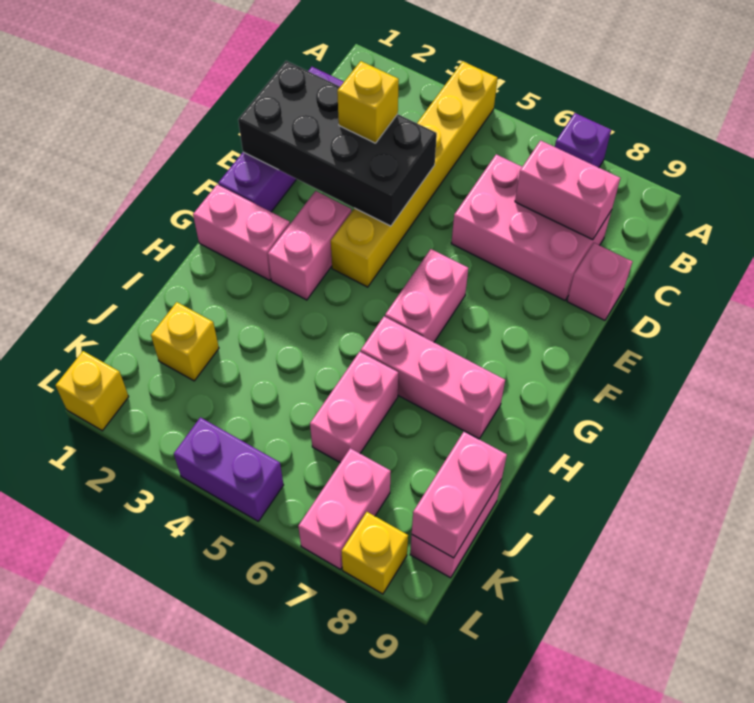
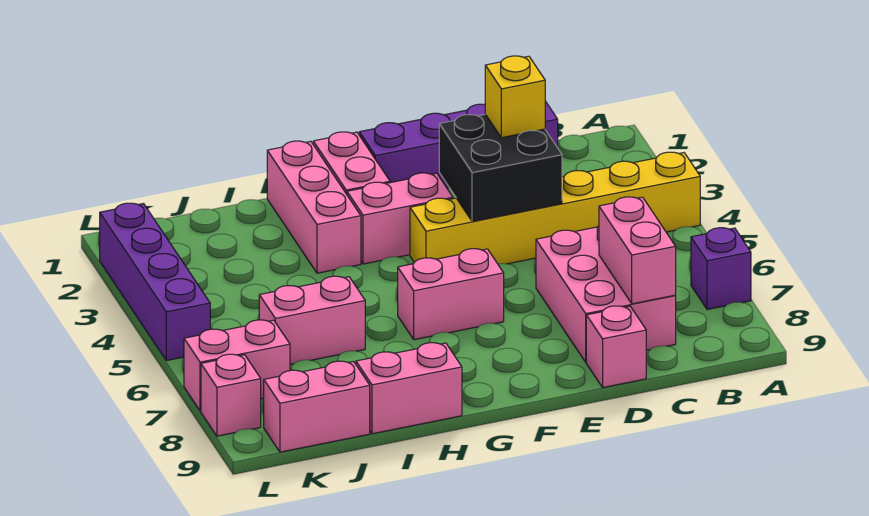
black brick D1:E4 level 2 -> black brick D3:E4 level 2
pink brick H6:H8 level 1 -> pink brick H1:H3 level 1
yellow brick J2 level 1 -> none
pink brick J9:K9 level 2 -> pink brick H9:I9 level 1
yellow brick L1 level 1 -> none
purple brick L4:L5 level 1 -> purple brick L2:L5 level 1
yellow brick L8 level 1 -> pink brick L8 level 1

